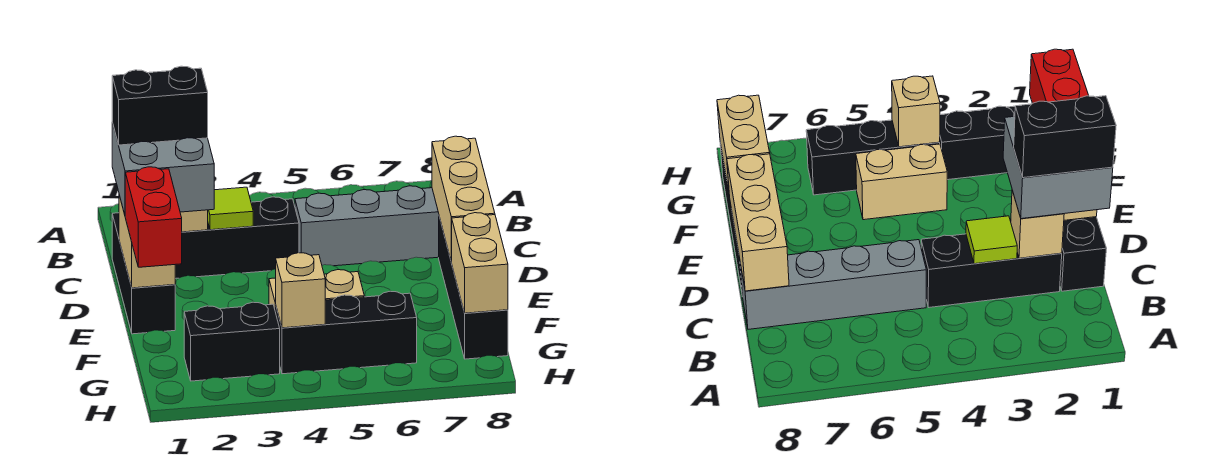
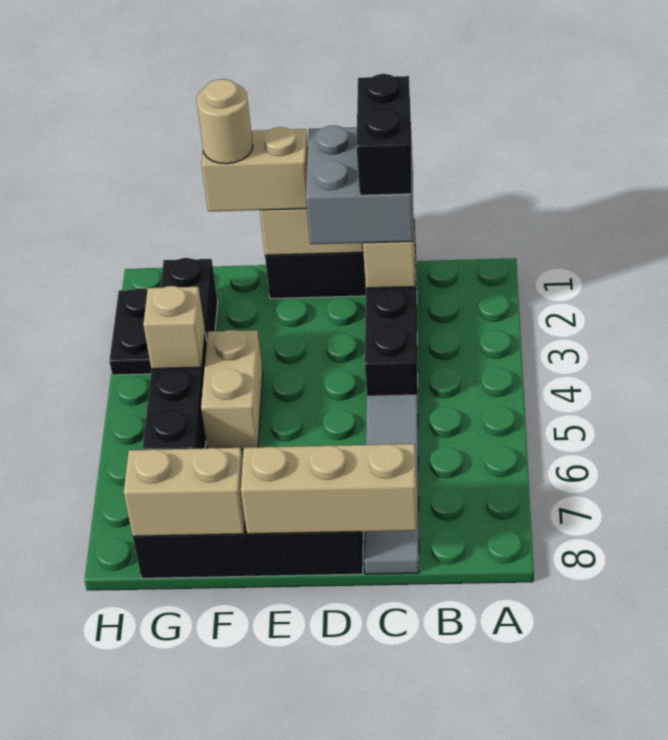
lime tile C3 level 2 -> none
grey brick C5:C8 level 1 -> grey tile C5:C8 level 1
red brick E1:F1 level 3 -> tan brick E1:F1 level 3
none -> tan round brick F1 level 4
none -> black plate H2:H3 level 1

